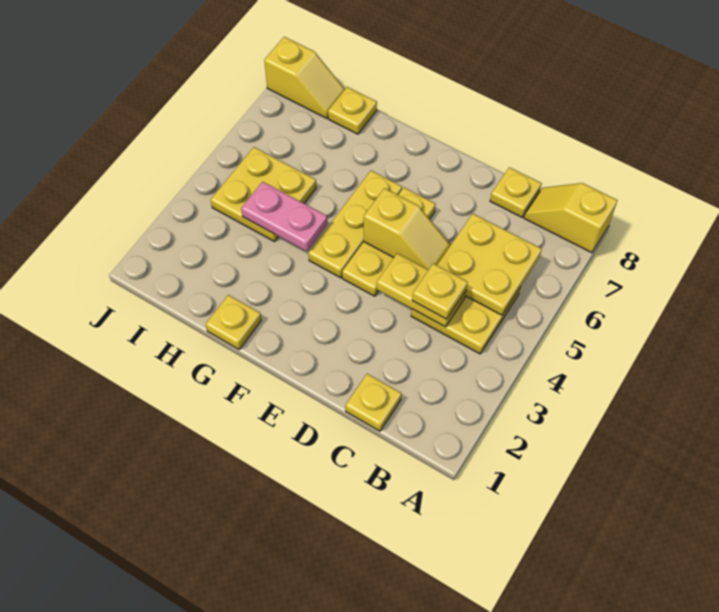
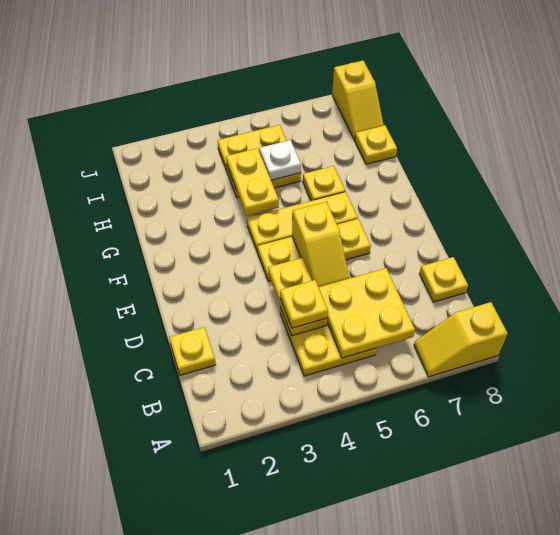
yellow slope A8:B8 level 1 top A -> yellow slope A7:A8 level 1 top 8
yellow plate G1 level 1 -> yellow plate G6 level 1
pink plate G4:H4 level 2 -> yellow plate G4:H4 level 2
none -> white plate H5 level 2

